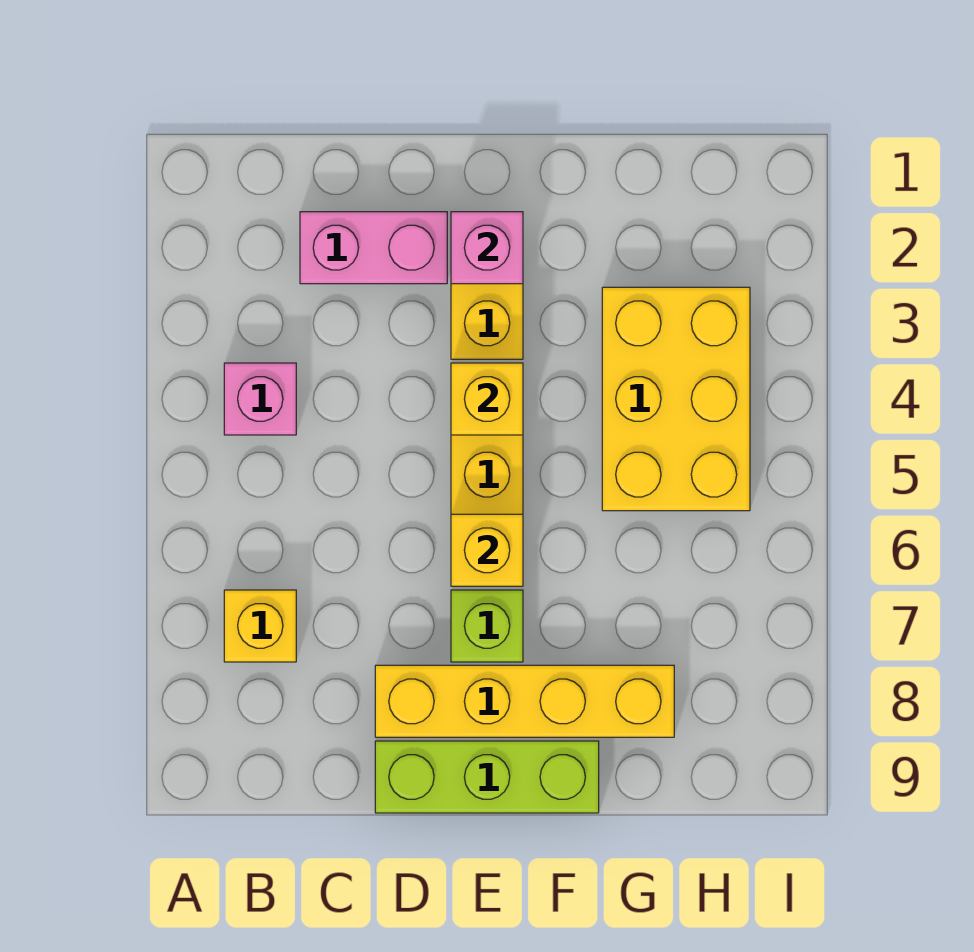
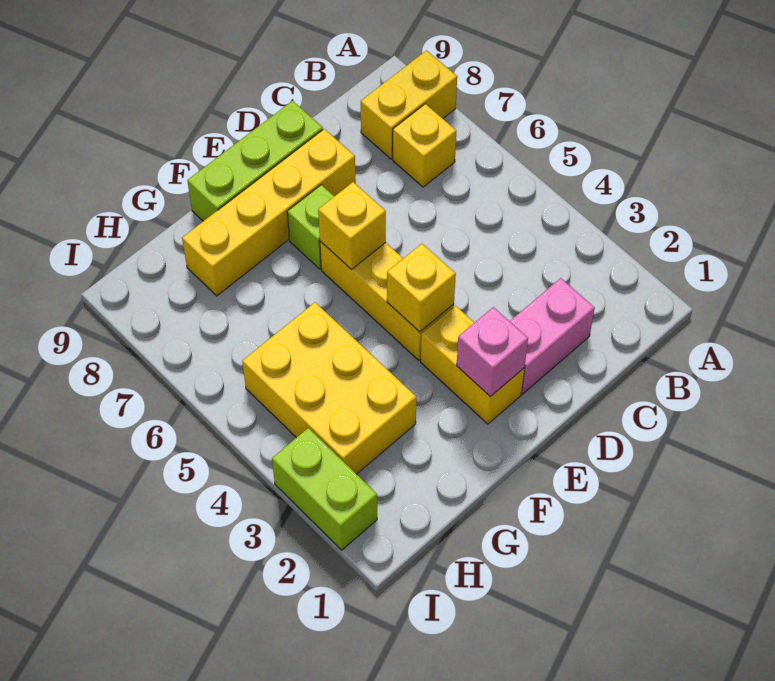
none -> yellow brick A8:B8 level 1
pink brick B4 level 1 -> none
none -> lime brick I2:I3 level 1

